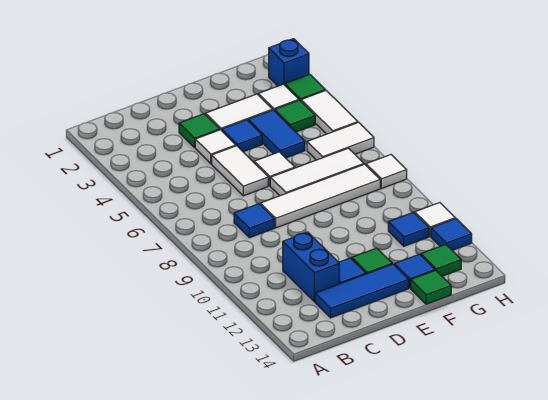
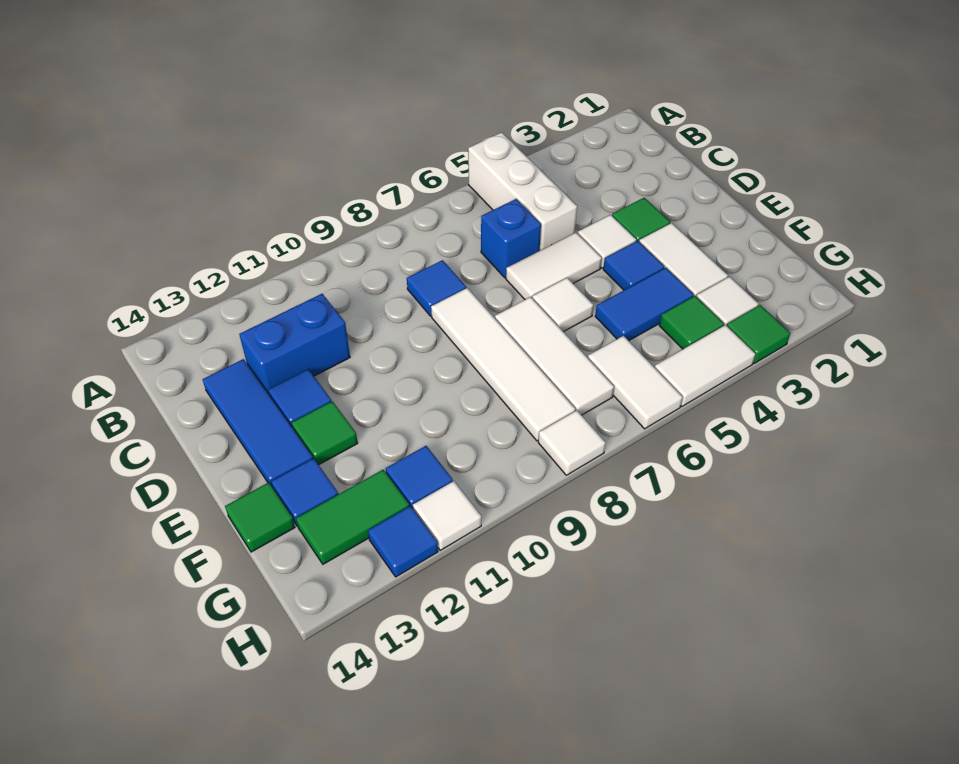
none -> white brick A5:C5 level 1
green tile G13 level 1 -> green tile G12:G13 level 1
blue brick H2 level 1 -> blue brick C6 level 1

